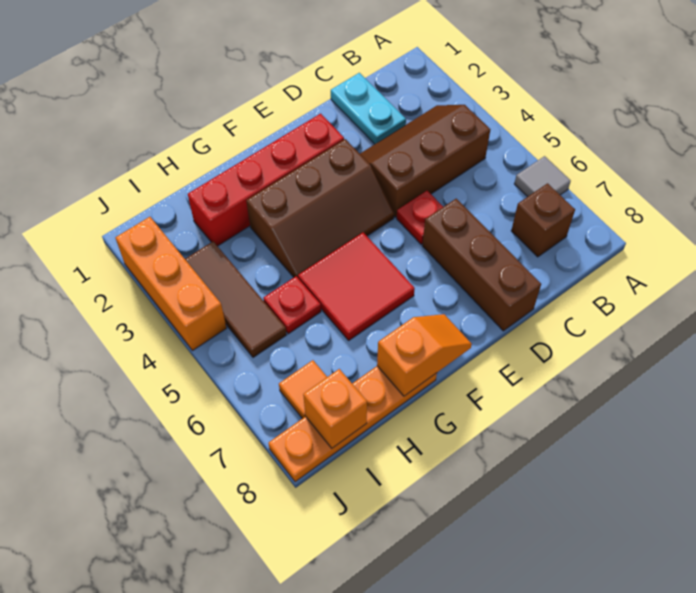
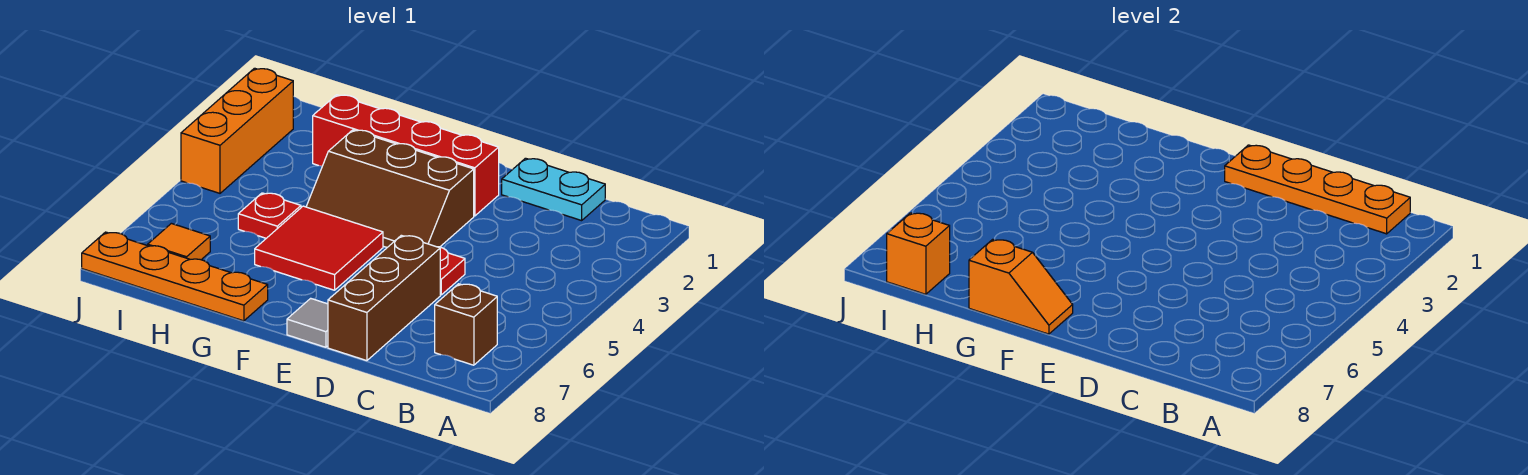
grey tile A6 level 1 -> grey tile E8 level 1
none -> orange plate B1:E1 level 2
brown slope B3:D4 level 1 top 4 -> none
cyan plate C1:C2 level 1 -> cyan plate C1:D1 level 1
brown tile I3:I5 level 1 -> none

